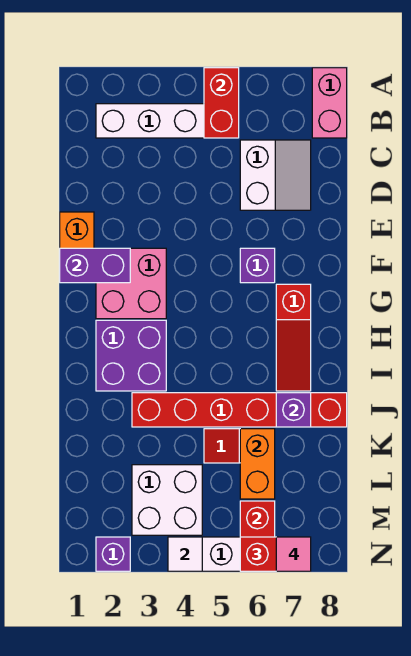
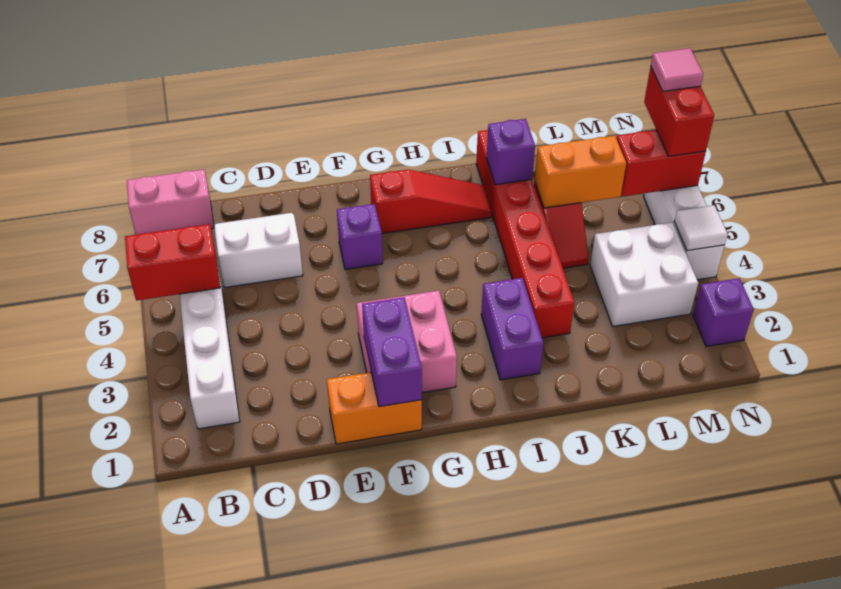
purple brick H2:I3 level 1 -> purple brick I2:I3 level 1

